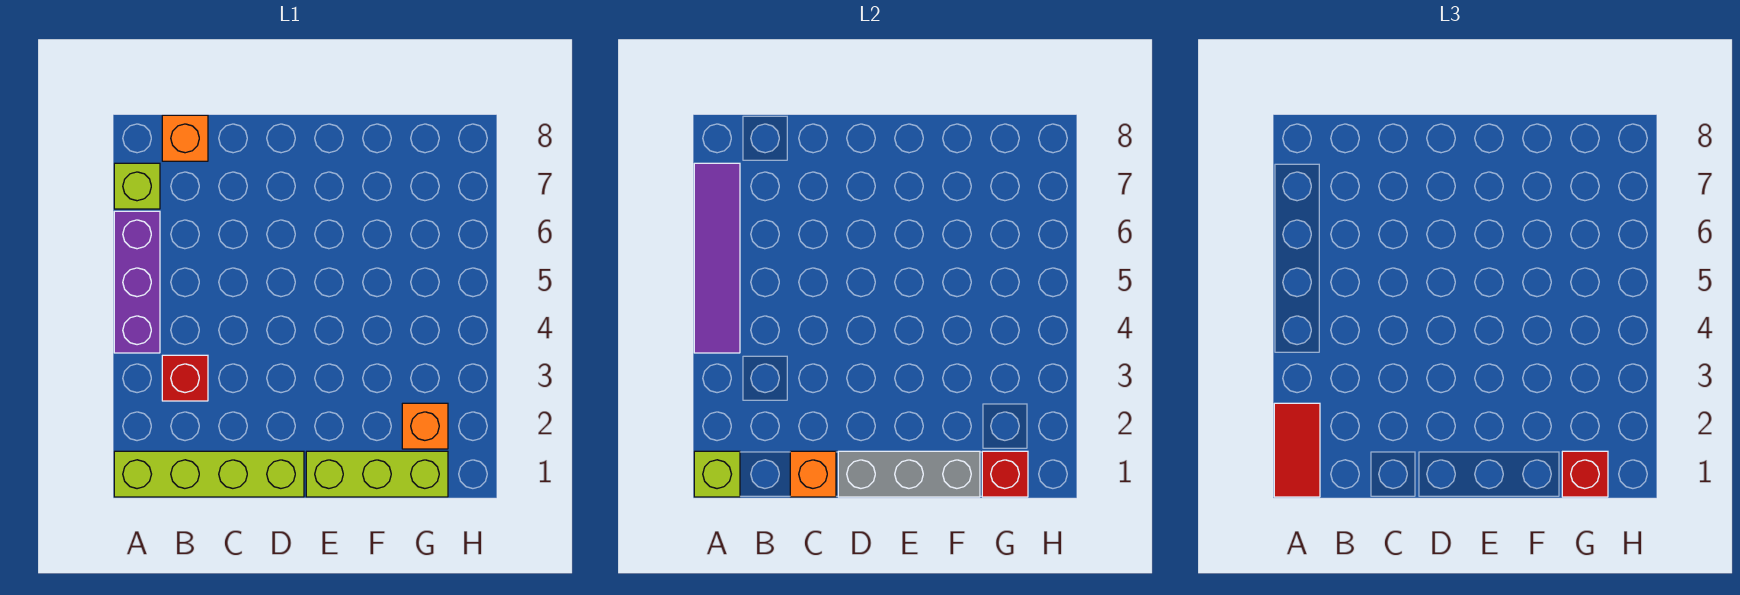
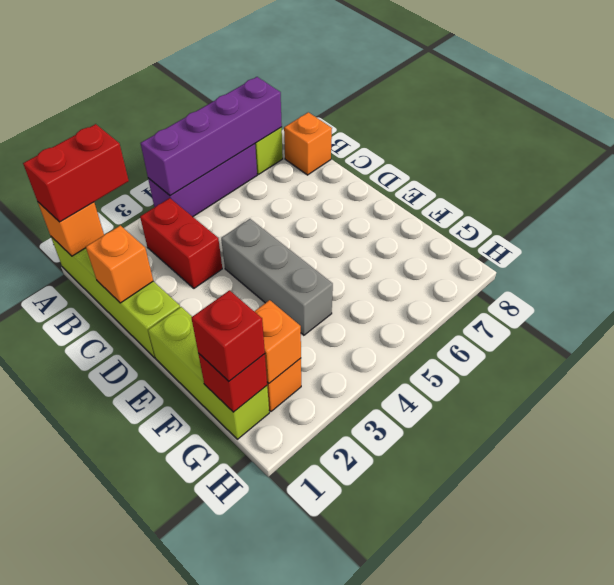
lime brick A1 level 2 -> orange brick A1 level 2
red tile A1:A2 level 3 -> red brick A1:A2 level 3
purple tile A4:A7 level 2 -> purple brick A4:A7 level 2
red brick B3 level 1 -> red brick B3:C3 level 1
grey brick D1:F1 level 2 -> grey brick D4:F4 level 1
none -> orange brick G2 level 2

